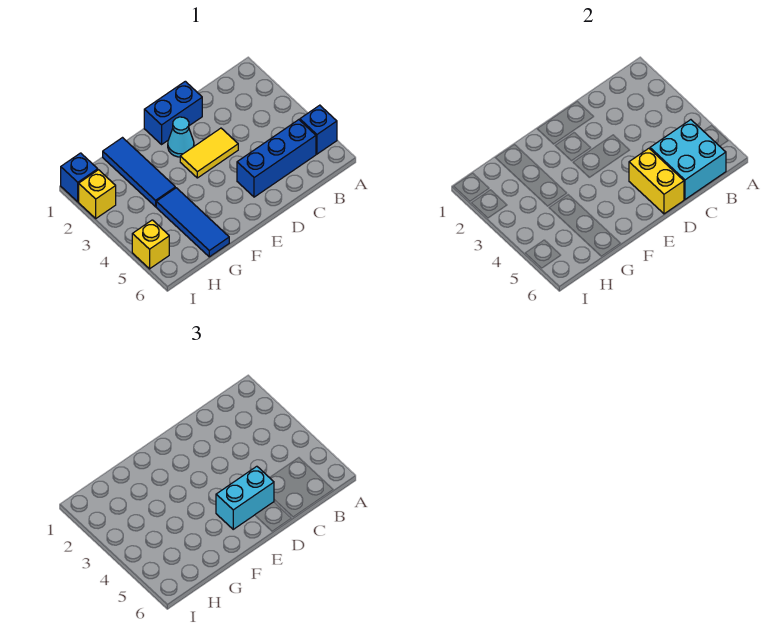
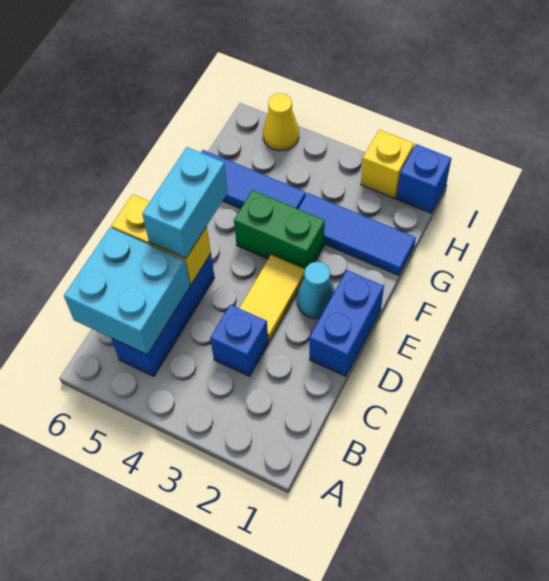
blue brick A5 level 1 -> blue brick C3 level 1
none -> green brick F3:F4 level 1
yellow brick I5 level 1 -> yellow cone I5 level 1

